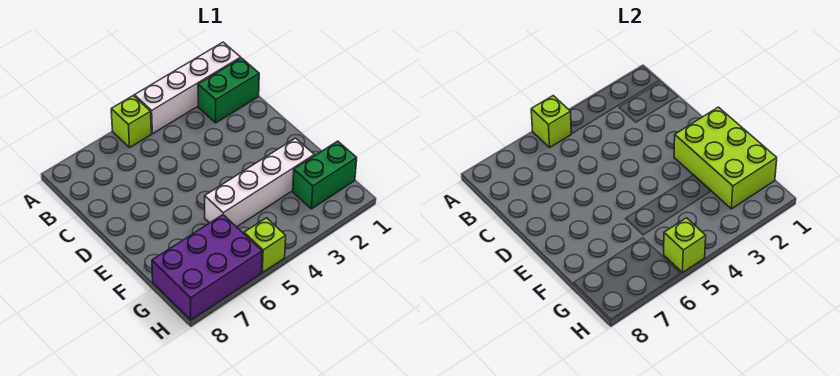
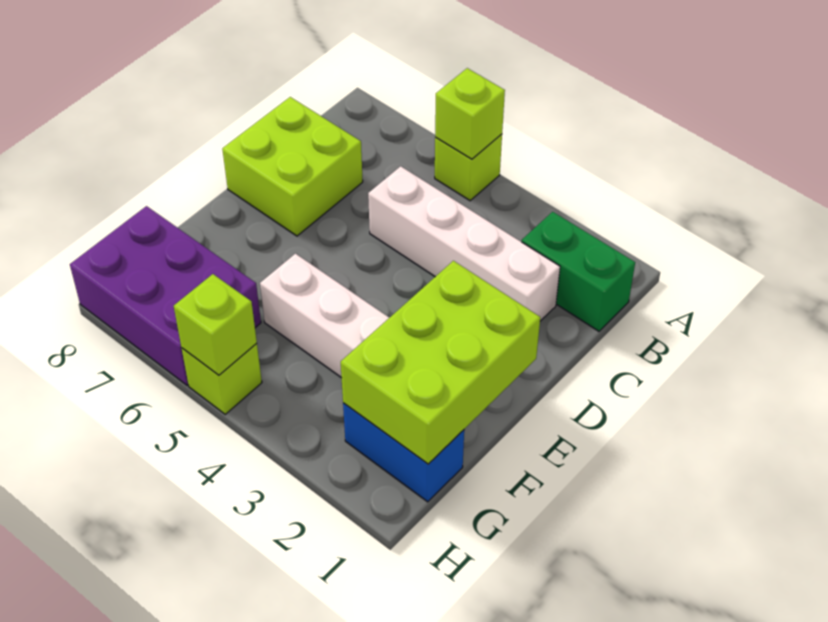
white brick A1:A4 level 1 -> white brick C2:C5 level 1
none -> lime brick C7:D8 level 1
green brick G1:G2 level 1 -> blue brick G1:G2 level 1

